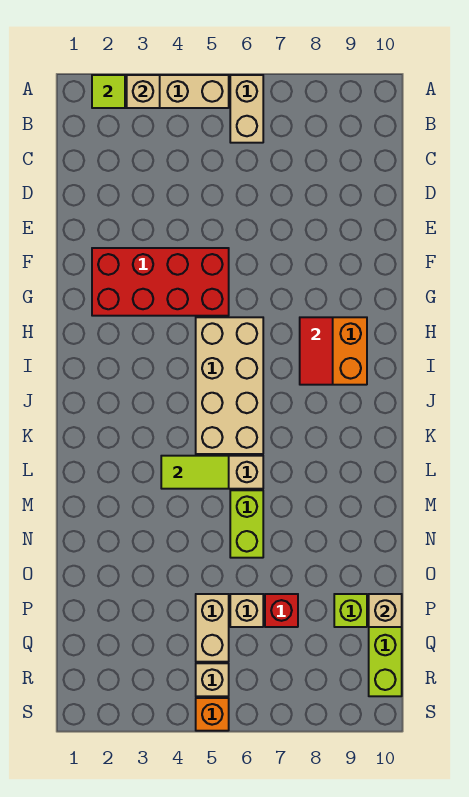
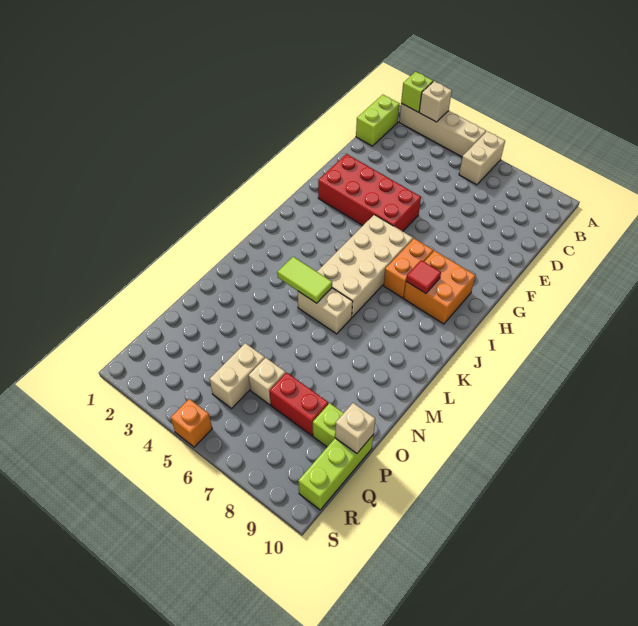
lime tile A2 level 2 -> lime brick A2 level 2
none -> orange brick H7:I7 level 1
red tile H8:I8 level 2 -> red tile I8 level 2
lime brick M6:N6 level 1 -> lime brick B1:C1 level 1
red brick P7 level 1 -> red brick P7:P8 level 1
tan brick R5 level 1 -> none

